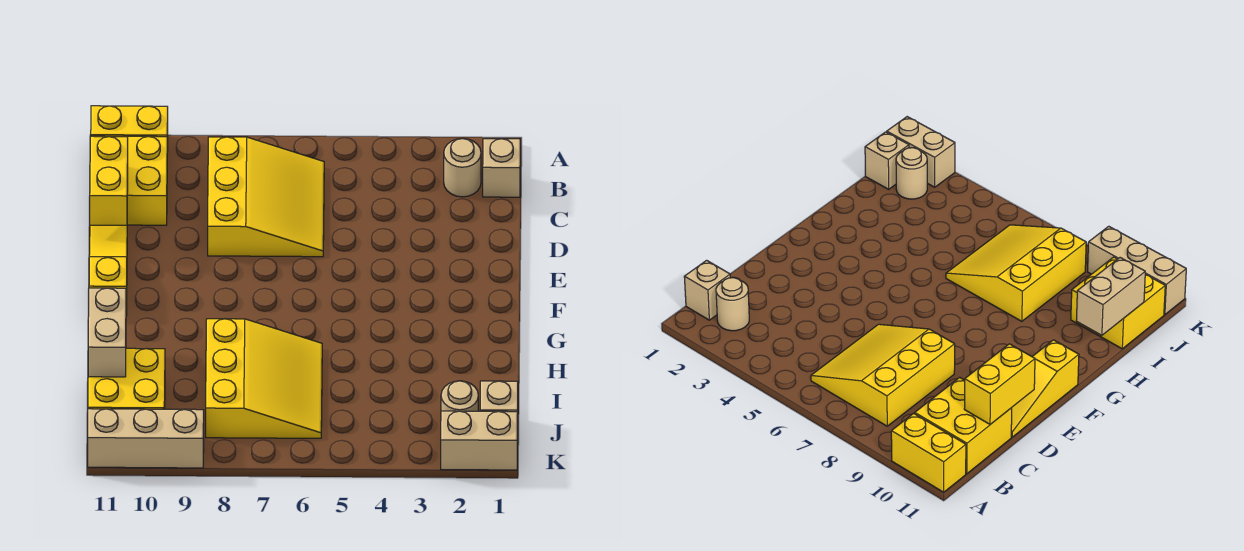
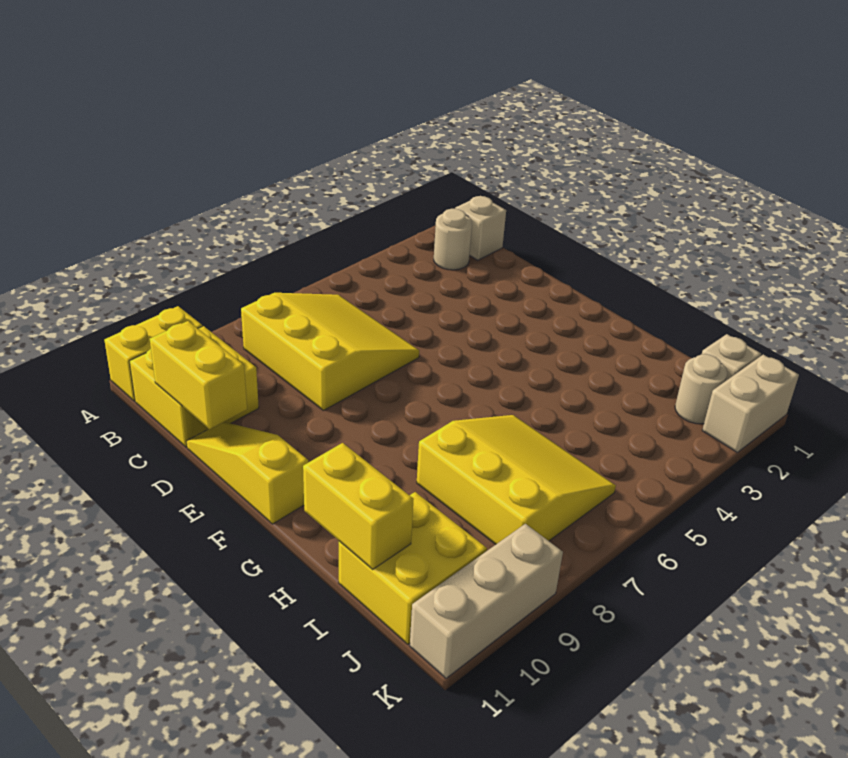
tan brick H11:I11 level 2 -> yellow brick H11:I11 level 2

